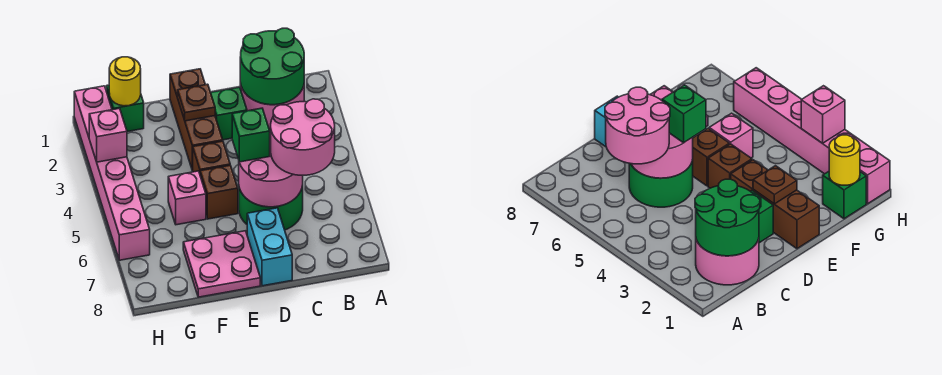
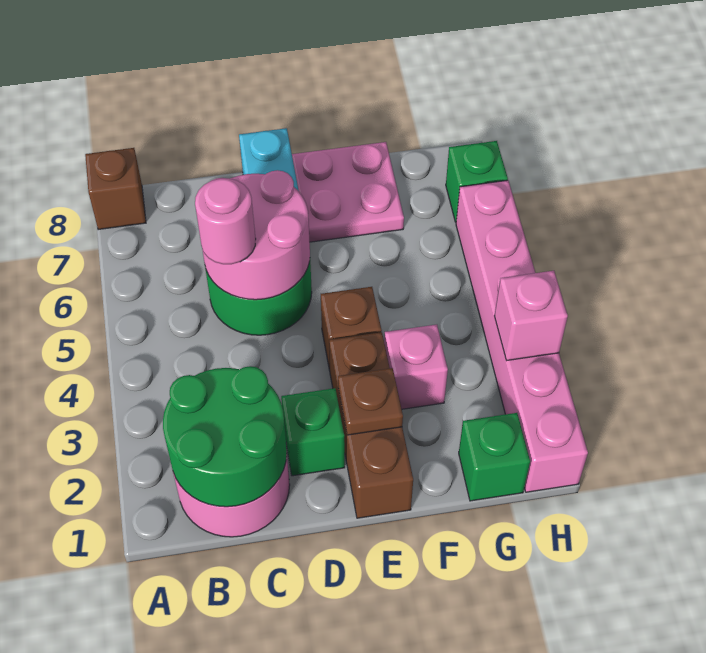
pink round brick B5:C6 level 3 -> pink round brick C5 level 3
green brick D5 level 3 -> green brick H7 level 1
brown brick E5 level 1 -> brown brick A8 level 1
pink brick F5 level 1 -> pink brick F3 level 1
yellow round brick G1 level 2 -> none

